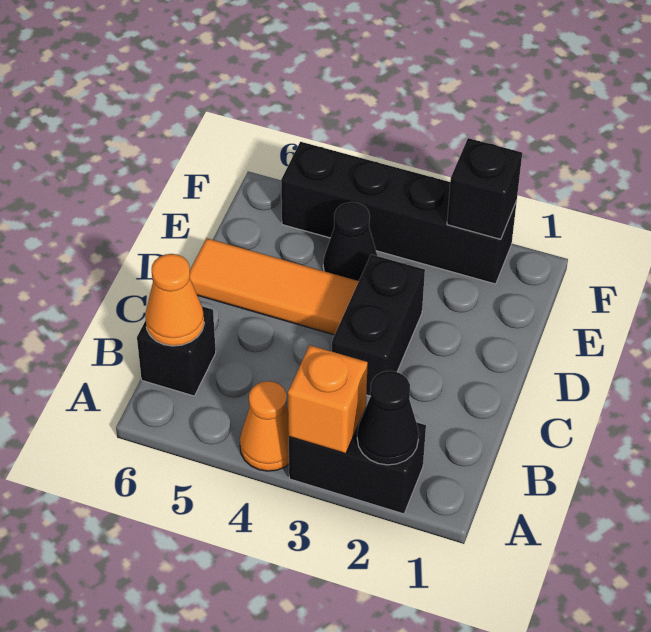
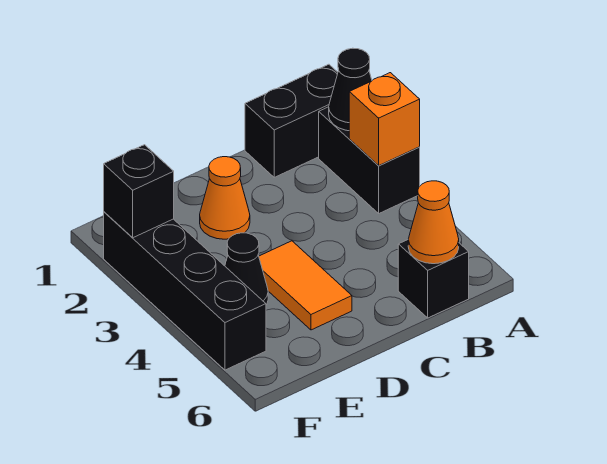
orange cone A4 level 1 -> orange cone D2 level 1
black brick C3:D3 level 1 -> black brick A1:B1 level 1
orange tile D4:D6 level 1 -> orange tile D4:D5 level 1

